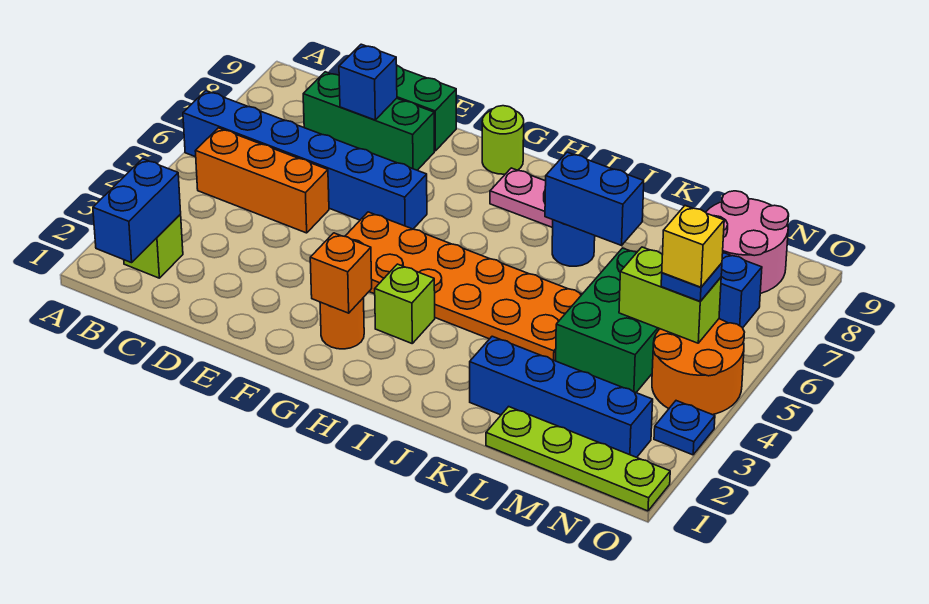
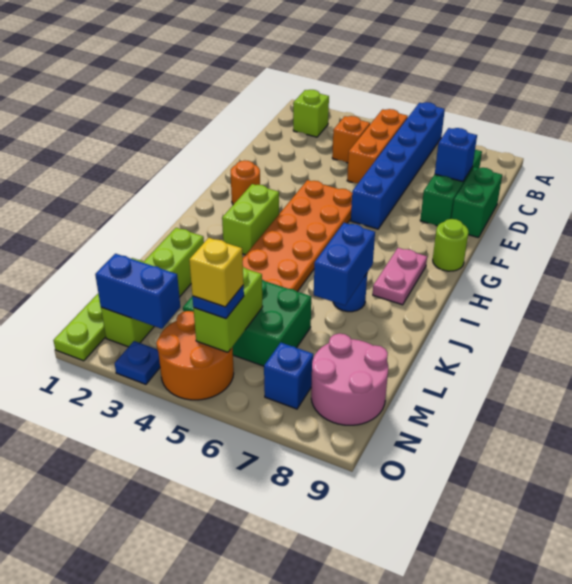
blue brick B1:B2 level 2 -> blue brick N2:N3 level 2
orange brick G2 level 2 -> orange brick C4 level 1
lime brick H3 level 1 -> lime brick H3:I3 level 1
blue brick K2:N2 level 1 -> lime brick K2:N2 level 1

